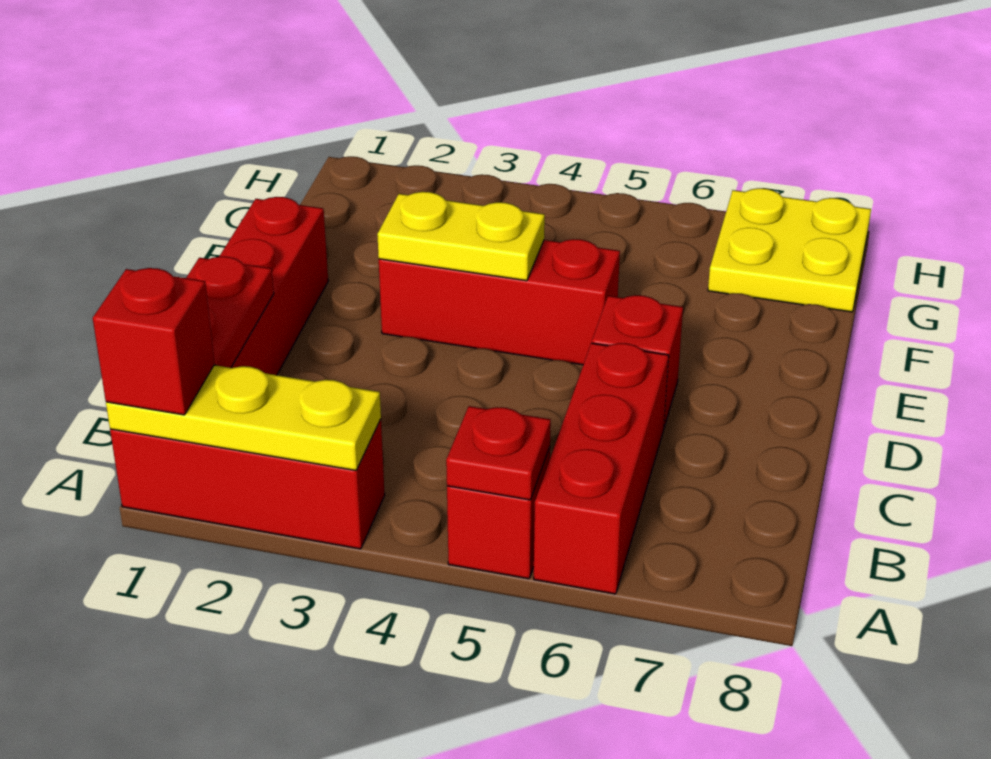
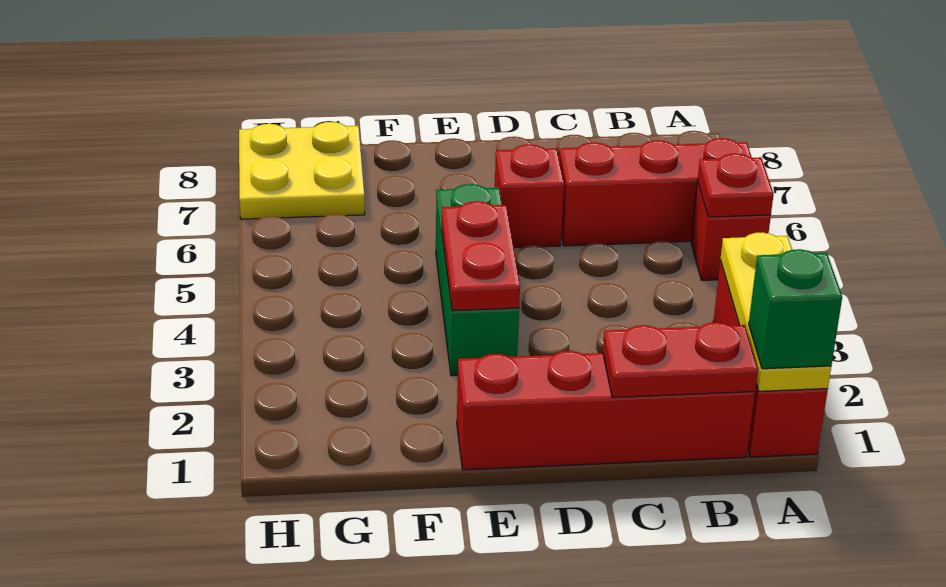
red brick A1 level 3 -> green brick A1 level 3
red brick E3:E5 level 1 -> green brick E3:E5 level 1
yellow plate E3:E4 level 2 -> red plate E3:E4 level 2

